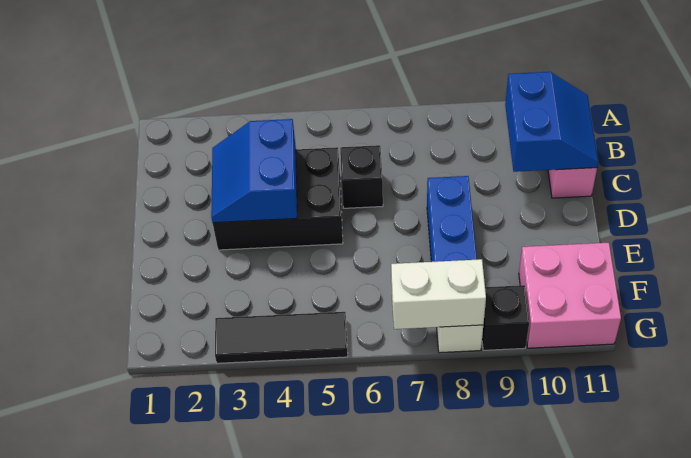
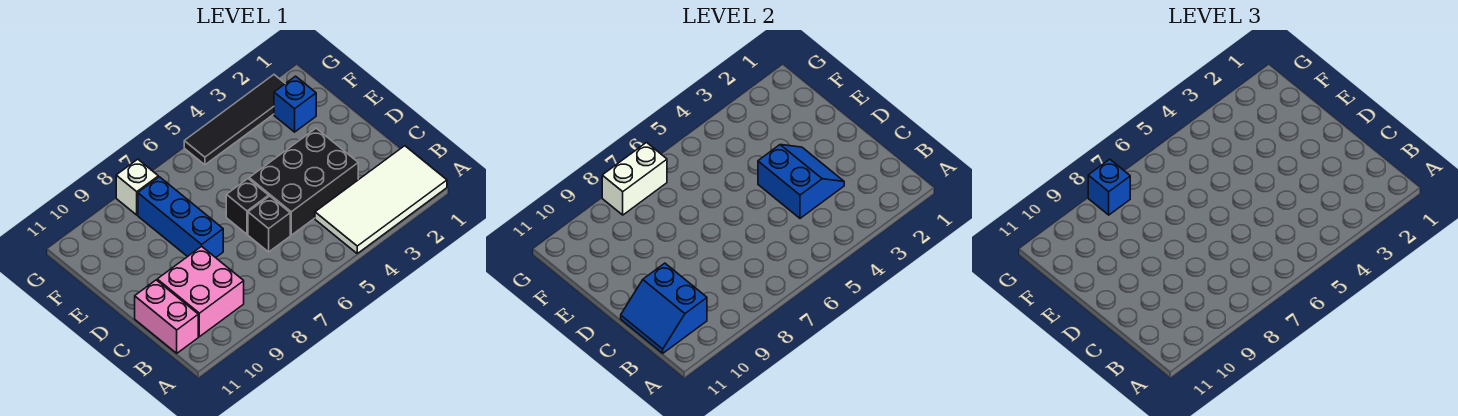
none -> white tile A1:B4 level 1
none -> blue brick F2 level 1
pink brick F10:G11 level 1 -> pink brick B9:C10 level 1
black tile G3:G5 level 1 -> black tile G2:G5 level 1
none -> blue brick G8 level 3
black brick G9 level 1 -> black brick D6 level 1

